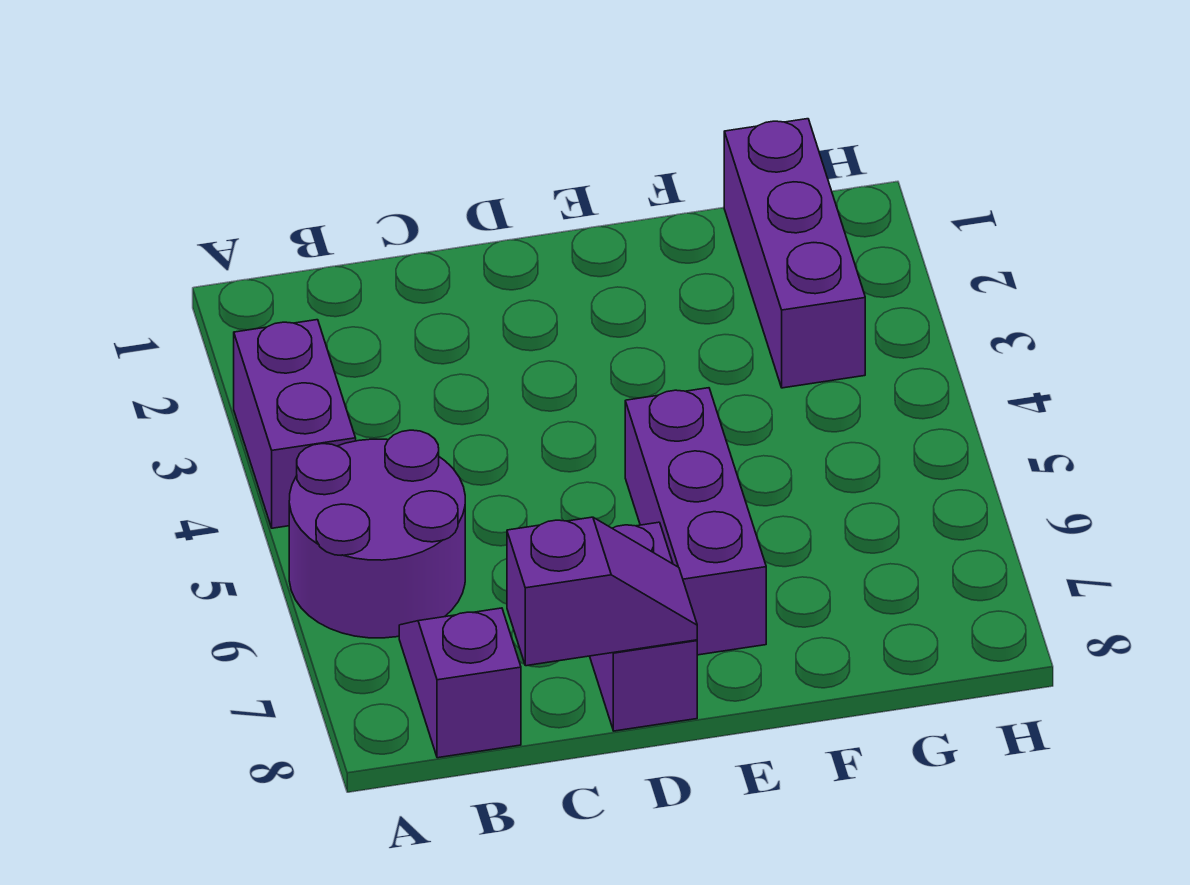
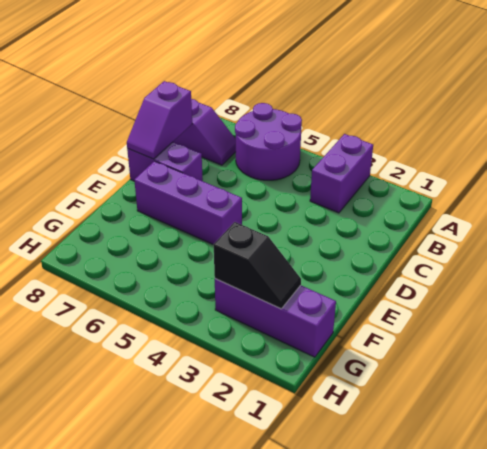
purple brick A3:A4 level 1 -> purple brick A3:B3 level 1
none -> black slope G2:G3 level 2 top 3

